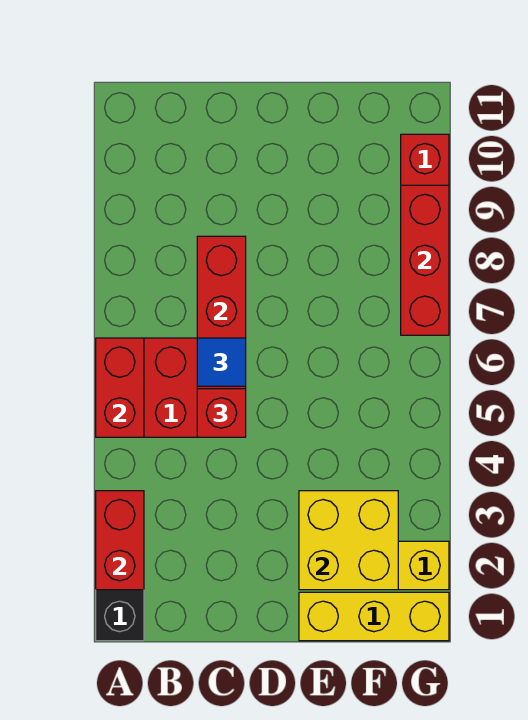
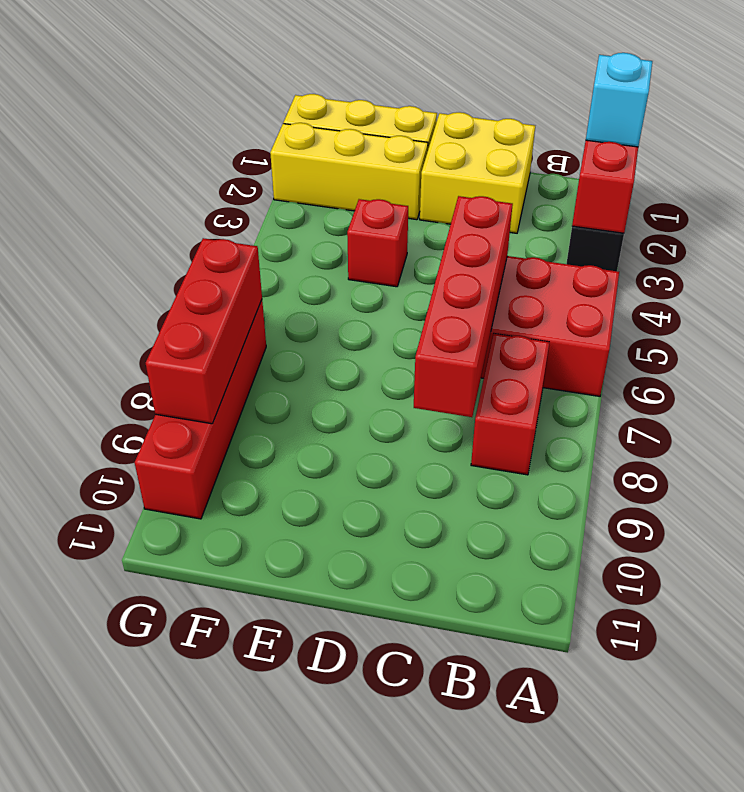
none -> cyan brick A2 level 3
red brick A5:A6 level 2 -> red brick B7:B8 level 1
red brick C5 level 3 -> red brick E4 level 1
blue tile C6 level 3 -> none
yellow brick E2:F3 level 2 -> yellow brick C1:D2 level 1

